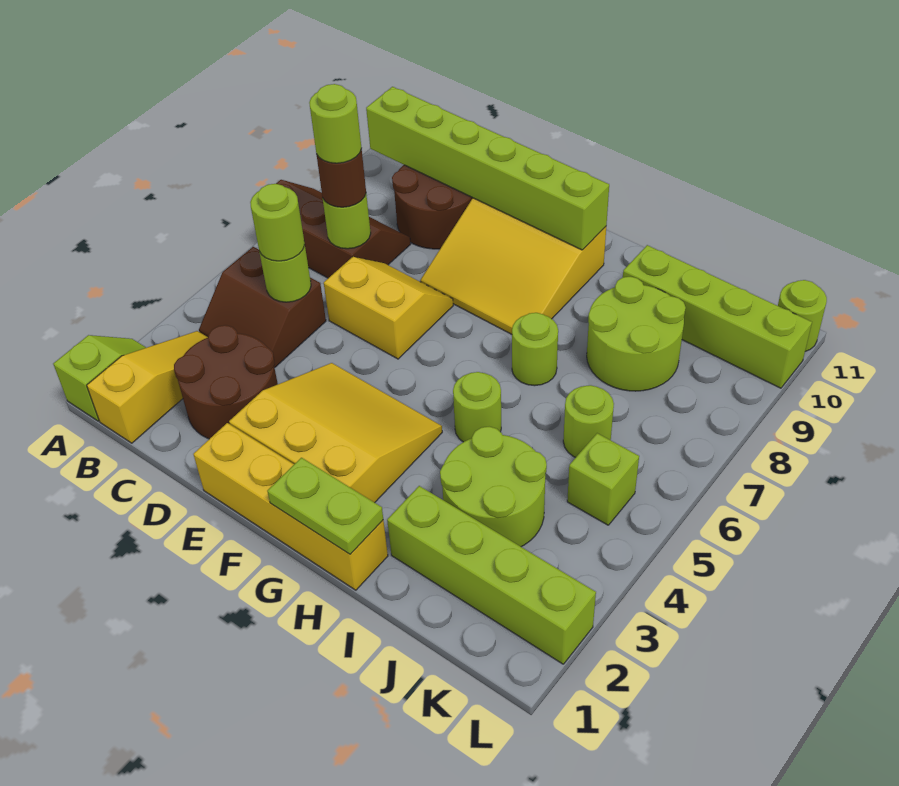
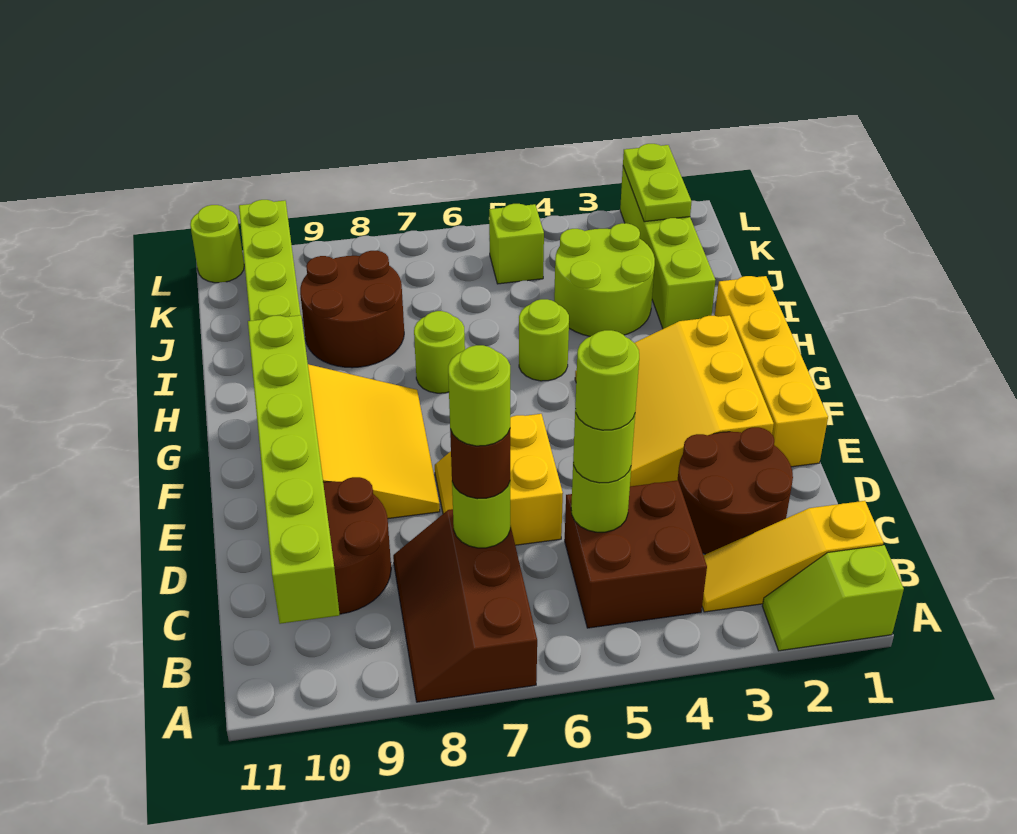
brown slope B4:C5 level 1 top 5 -> brown brick B4:C5 level 1
lime plate G1:H1 level 2 -> lime plate K2:L2 level 2
lime round brick I8:J9 level 1 -> brown round brick I8:J9 level 1
lime round brick J6 level 1 -> lime round brick C5 level 4

